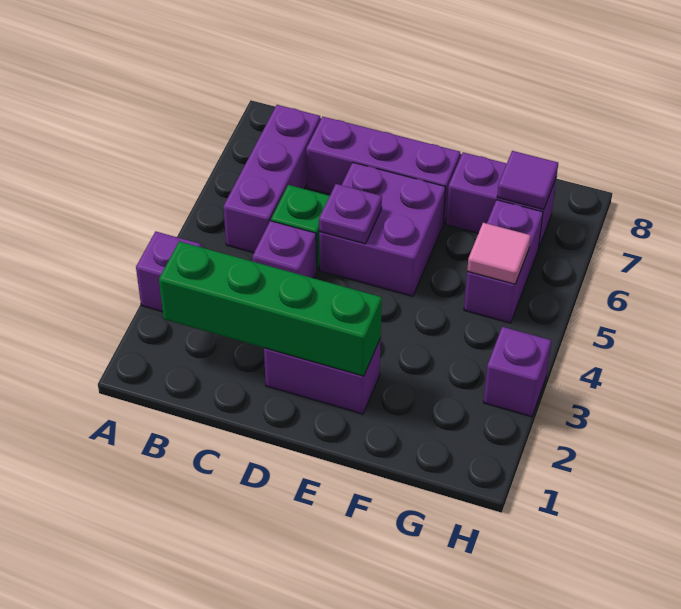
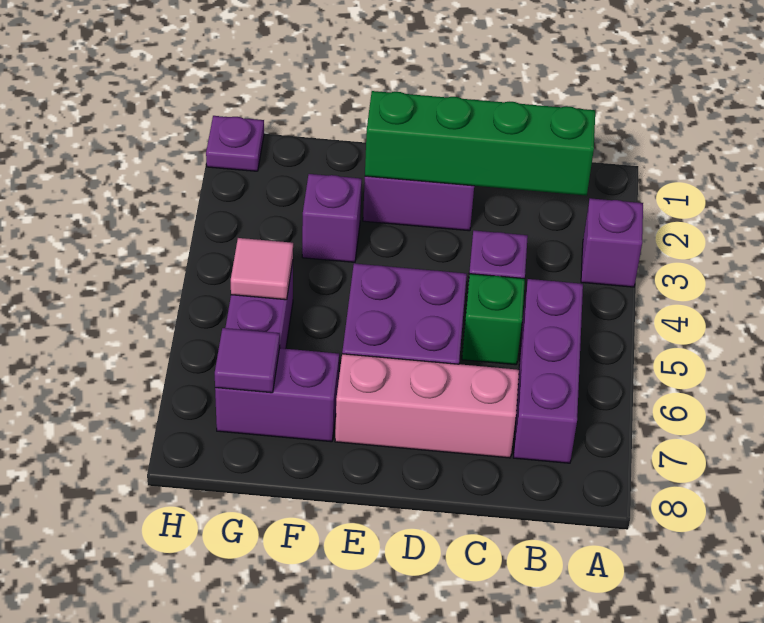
purple brick C7:E7 level 1 -> pink brick C7:E7 level 1
purple plate D5 level 2 -> purple plate H1 level 1
purple brick H3 level 1 -> purple brick F3 level 1

